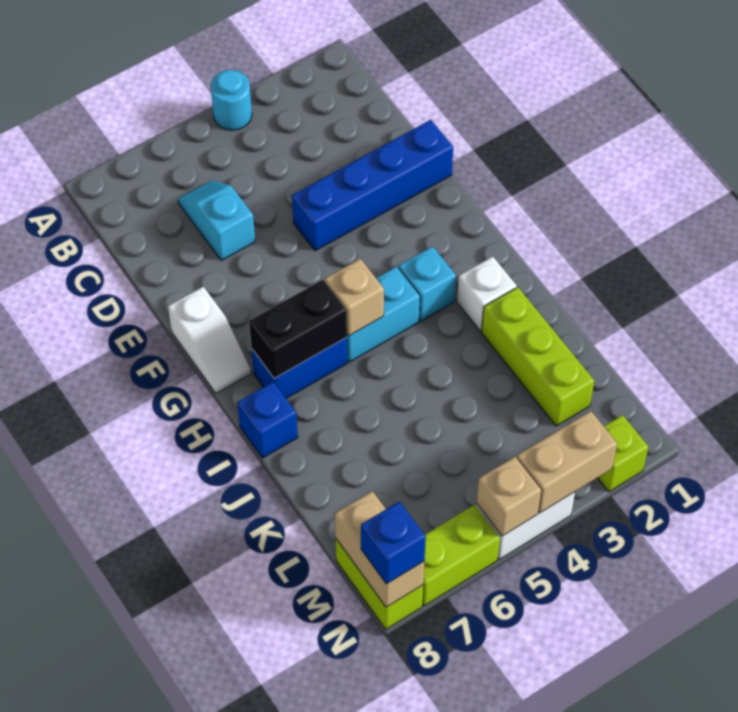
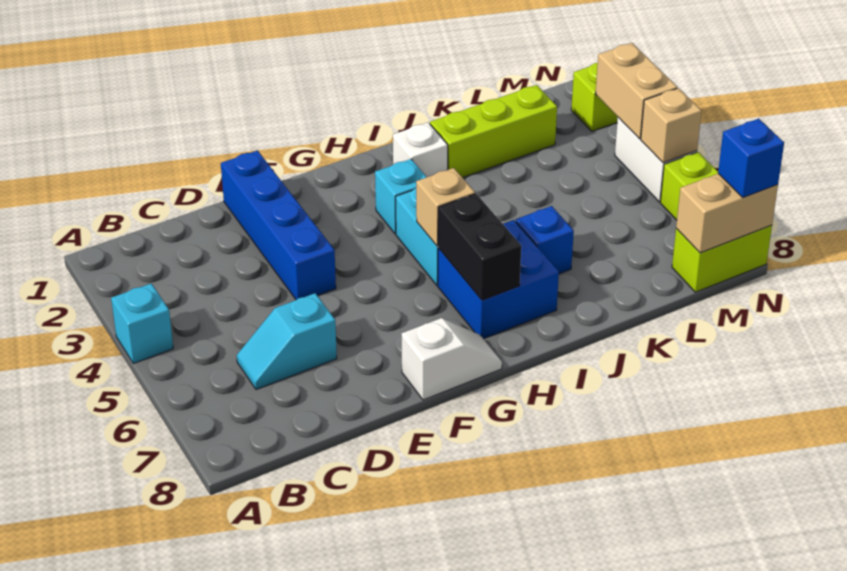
cyan round brick A4 level 1 -> cyan brick A4 level 1
blue brick H6:H7 level 1 -> blue brick H6:I7 level 1
blue brick I8 level 1 -> blue brick J6 level 1

